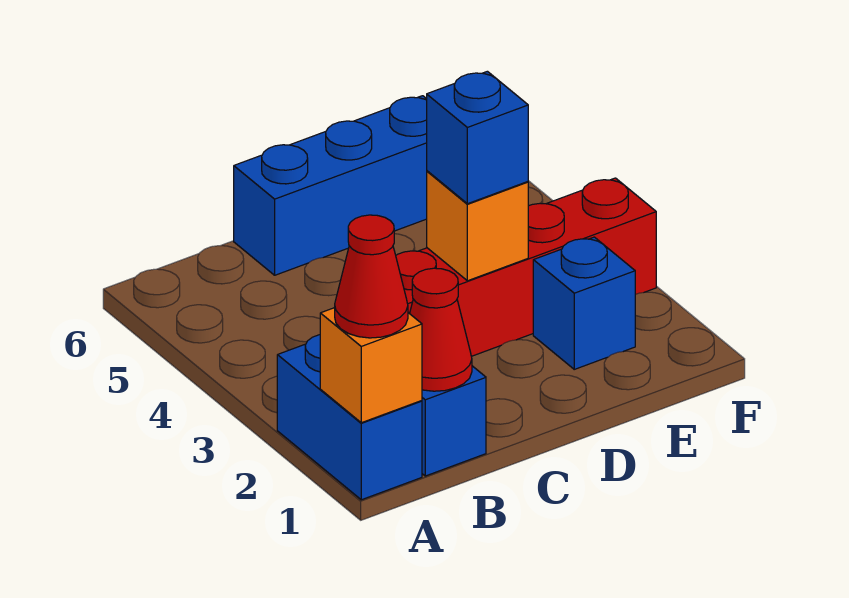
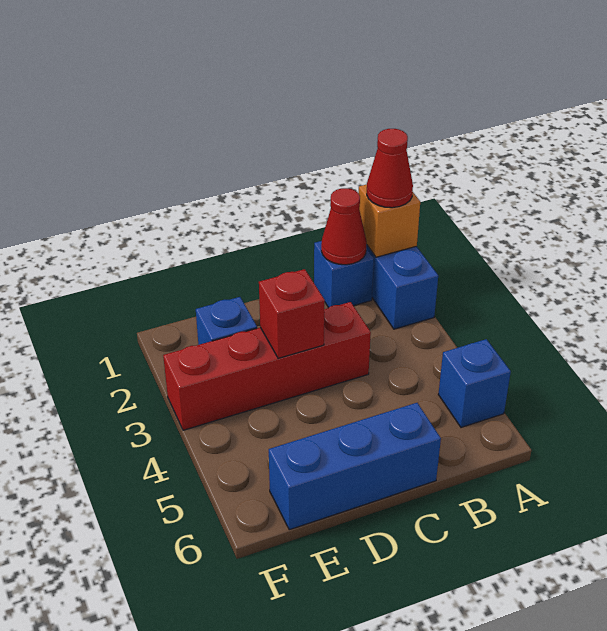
orange brick D3 level 2 -> red brick D3 level 2
blue brick D3 level 3 -> blue brick A5 level 1

